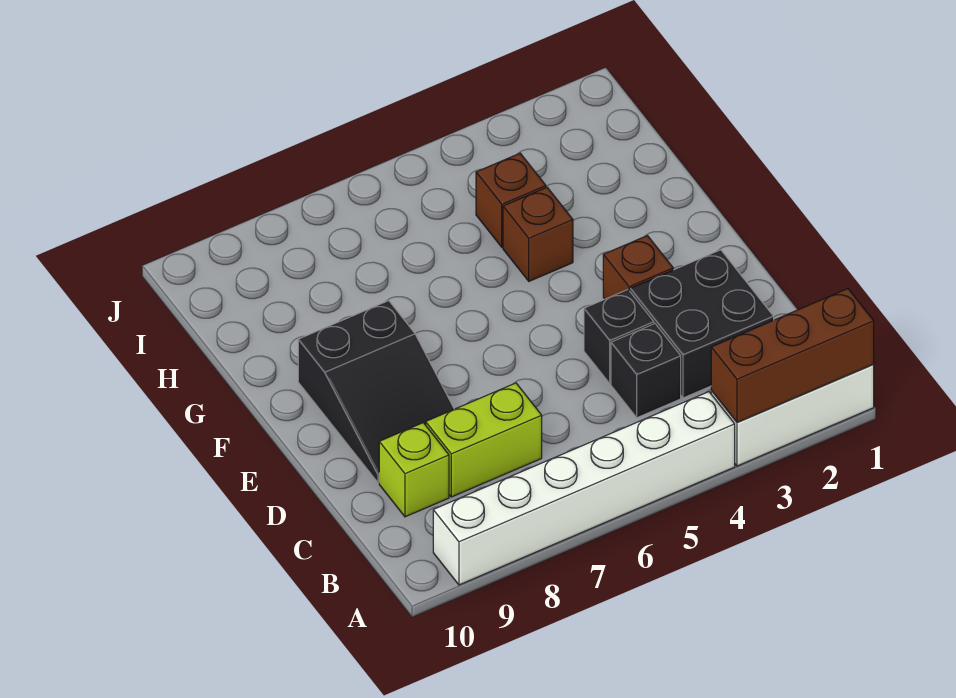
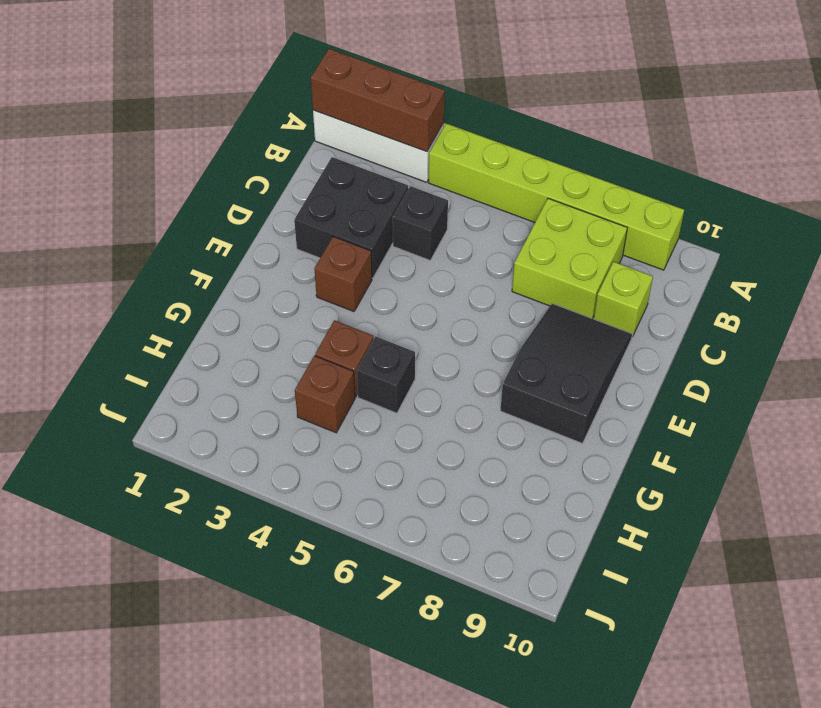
white brick A4:A9 level 1 -> lime brick A4:A9 level 1
lime brick C7:C8 level 1 -> lime brick B7:C8 level 1
black brick D4 level 1 -> black brick G5 level 1

